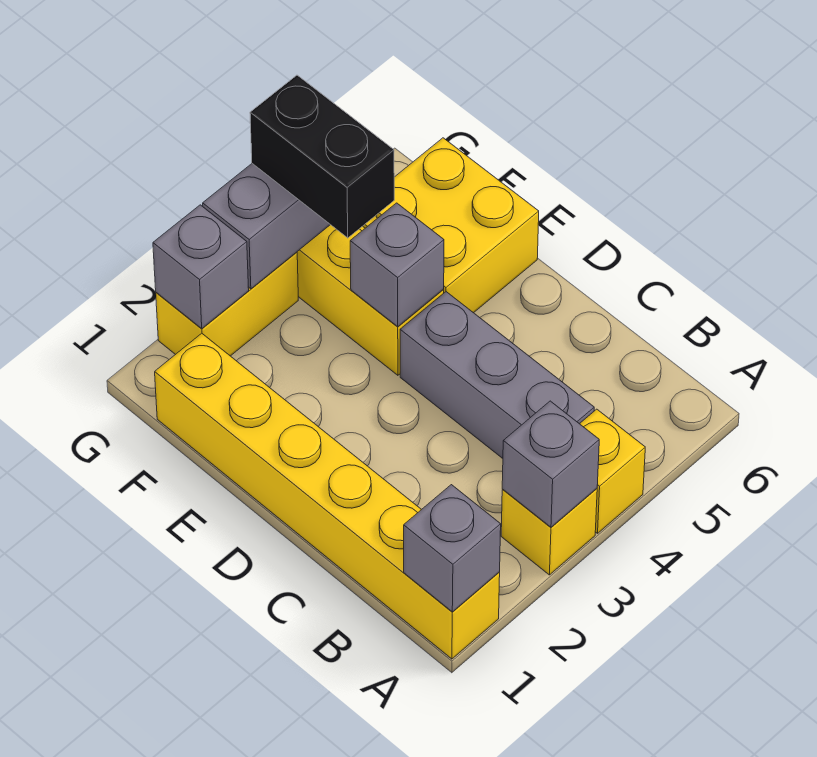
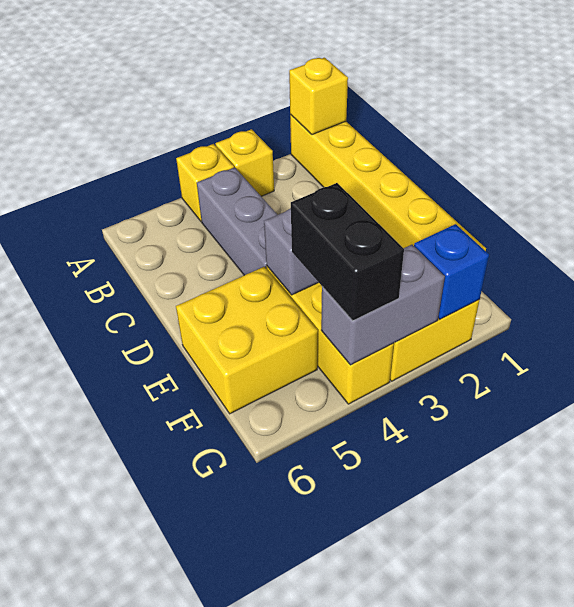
grey brick A1 level 2 -> yellow brick A1 level 2
grey brick A3 level 2 -> none
grey brick G2 level 2 -> blue brick G2 level 2

